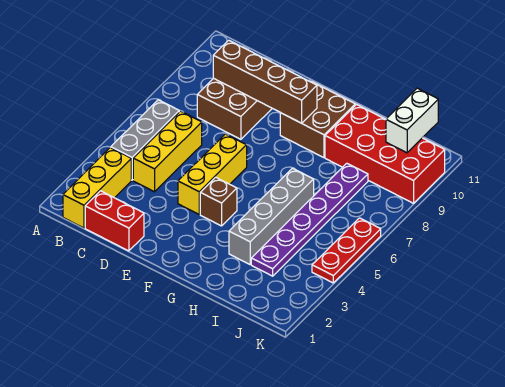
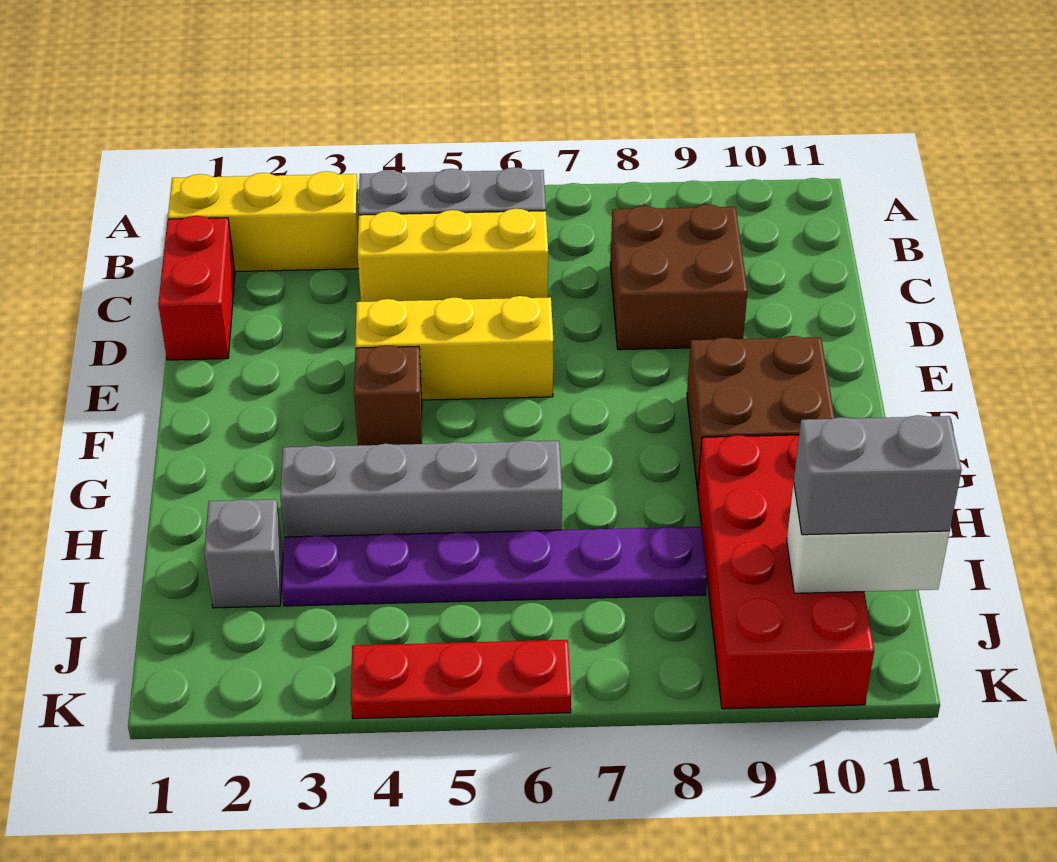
brown brick C9:F9 level 2 -> none
none -> grey brick I2 level 1
none -> grey brick J10:J11 level 3

